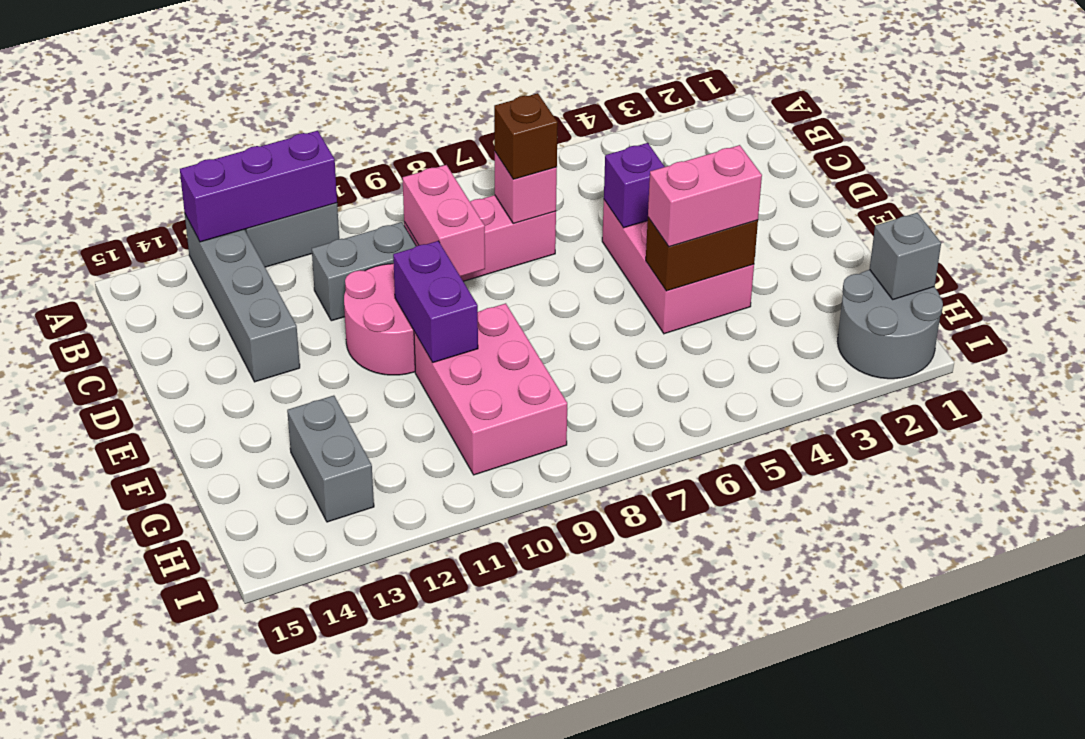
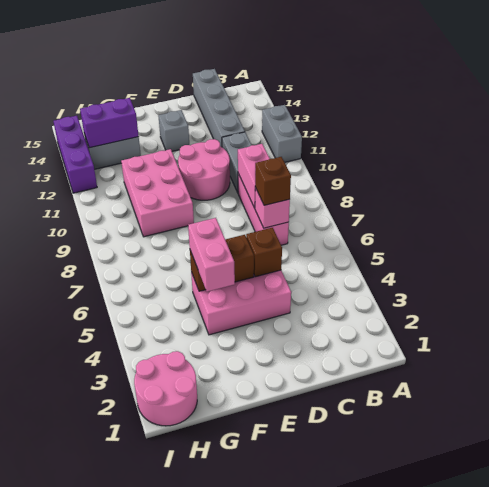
purple brick A11:A13 level 2 -> purple brick I12:I14 level 1
grey brick A13:D13 level 1 -> grey brick C12:C15 level 1
pink brick C9:D9 level 2 -> pink brick C8:C9 level 2
purple brick D5 level 2 -> brown brick D5 level 2
purple brick E10:F10 level 2 -> purple brick G13:H13 level 2
brown brick F4:F5 level 2 -> brown brick E5:F5 level 2
pink brick F9:H10 level 1 -> pink brick F9:G11 level 1
grey round brick H1:I2 level 1 -> pink round brick H1:I2 level 1
grey brick H1 level 2 -> grey brick E13 level 1

